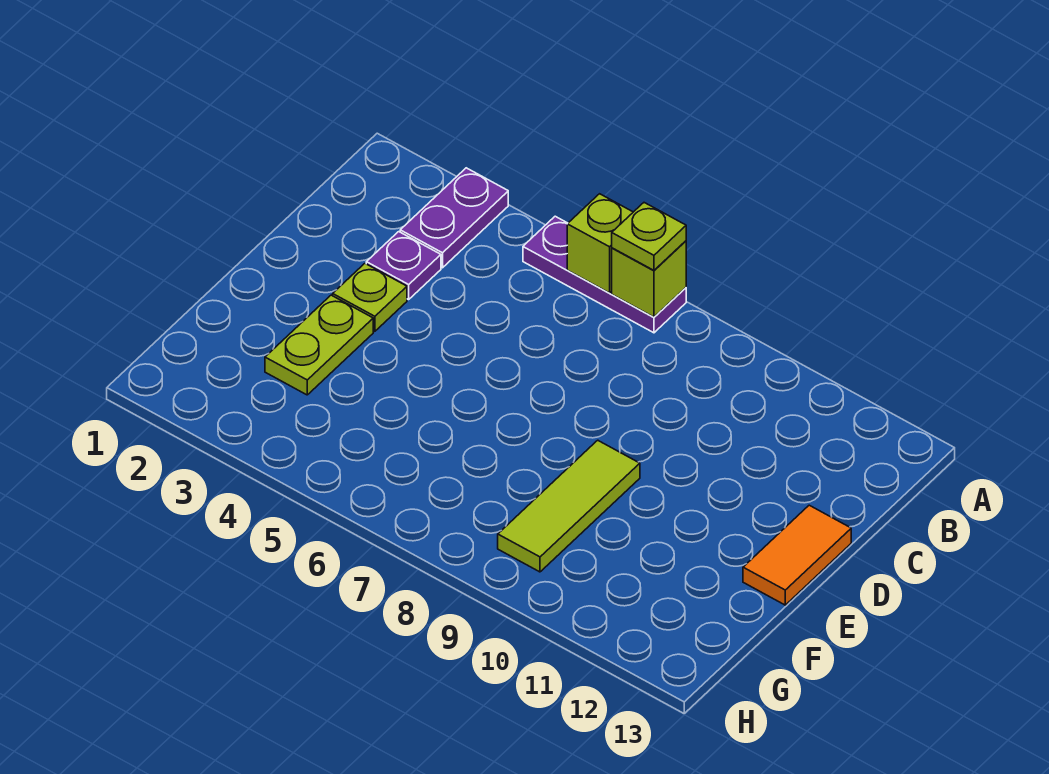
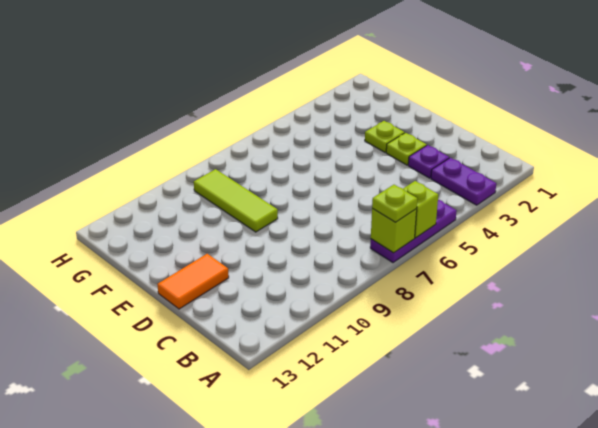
orange tile D13:E13 level 1 -> orange tile D12:D13 level 1
lime plate E3:F3 level 1 -> lime plate E3 level 1

